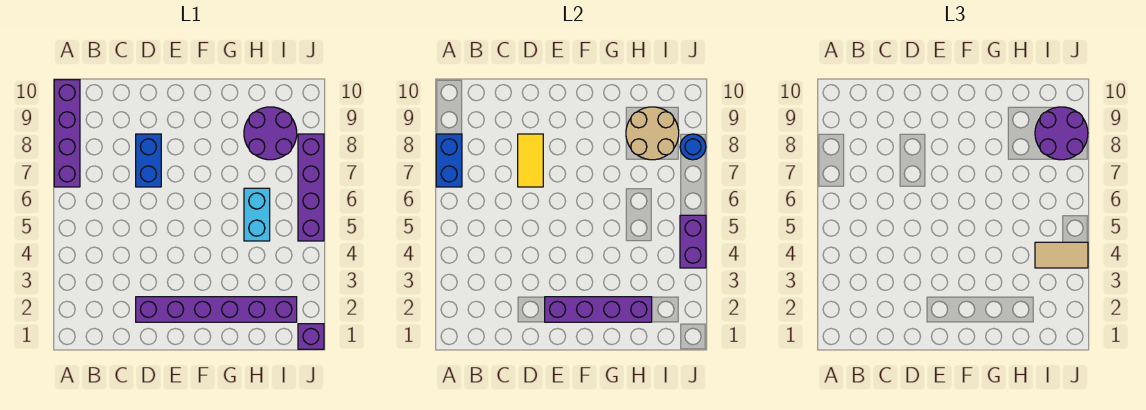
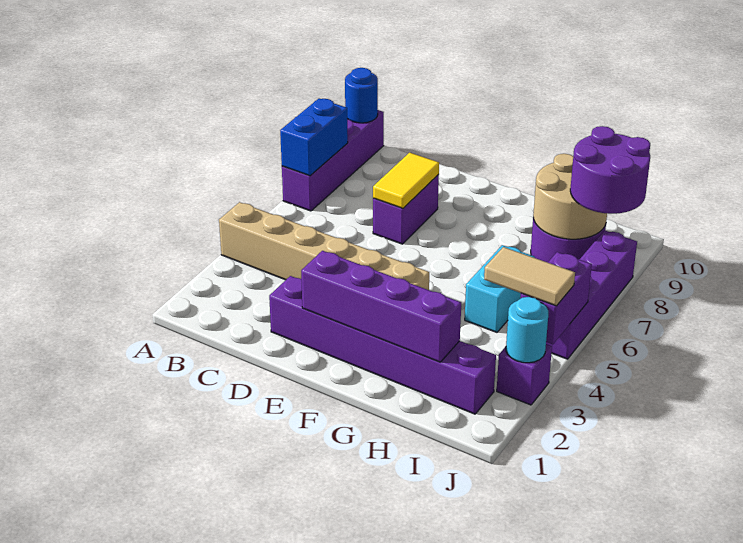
none -> tan brick A4:F4 level 1
blue brick D7:D8 level 1 -> purple brick D7:D8 level 1
purple brick J1 level 1 -> purple brick J3 level 1
none -> cyan round brick J3 level 2
blue round brick J8 level 2 -> blue round brick A10 level 2

